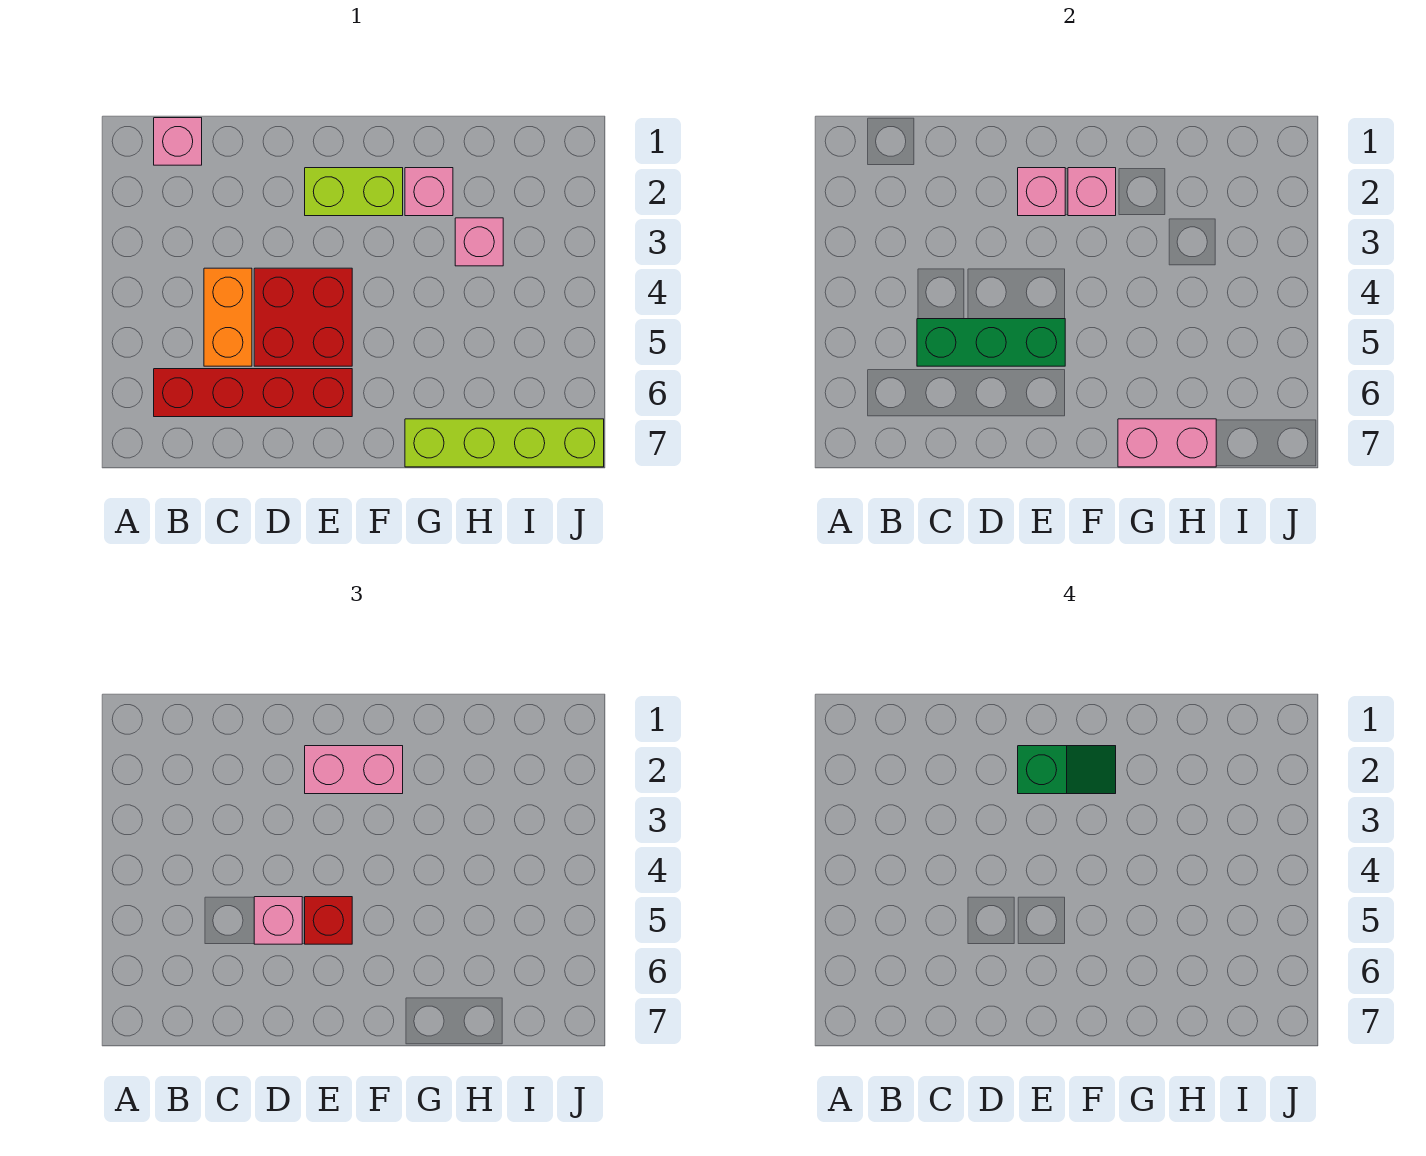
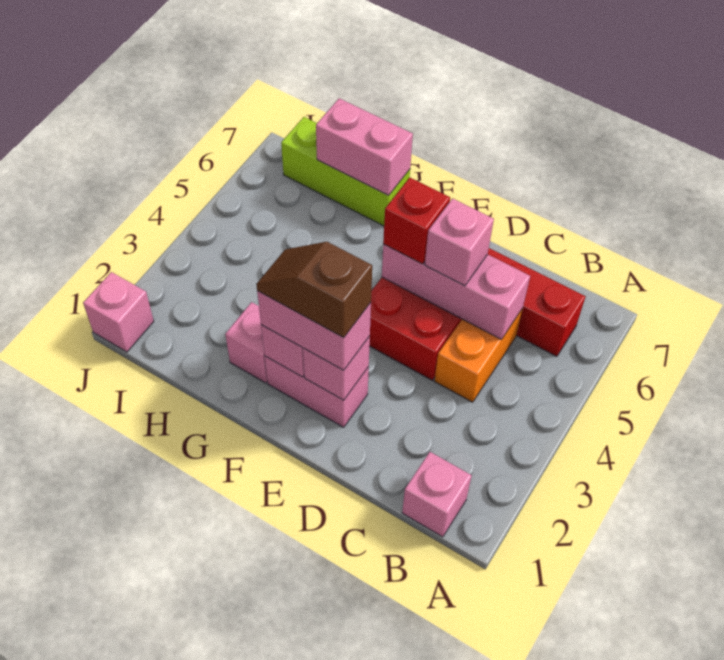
green brick C5:E5 level 2 -> pink brick C5:E5 level 2
lime brick E2:F2 level 1 -> pink brick E2:F2 level 1
green slope E2:F2 level 4 top E -> brown slope E2:F2 level 4 top E
lime brick G7:J7 level 1 -> lime brick G7:I7 level 1
pink brick H3 level 1 -> pink brick J1 level 1

